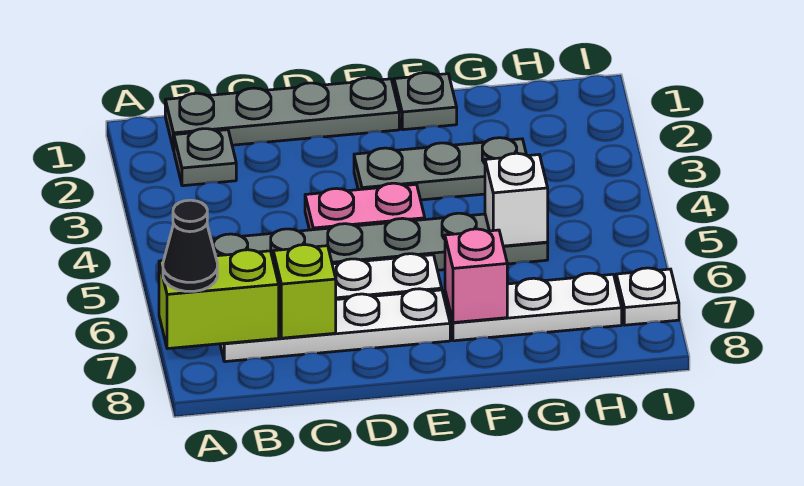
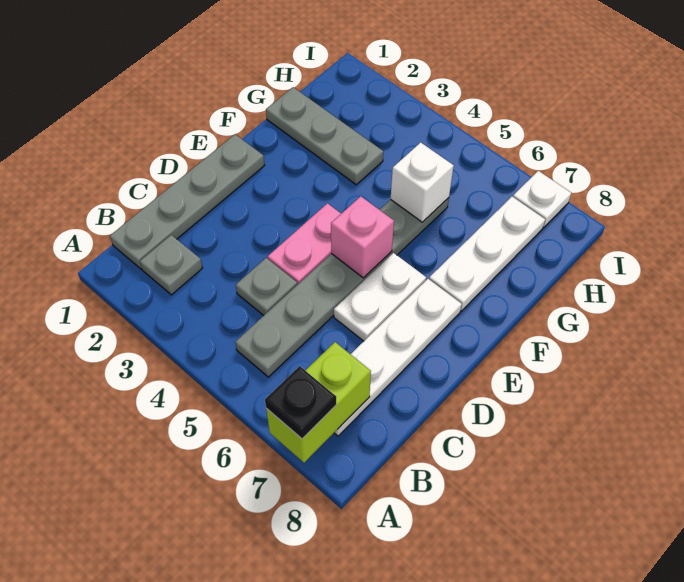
black cone A7 level 3 -> black plate A7 level 3
lime brick C7 level 2 -> none
grey plate E3:G3 level 1 -> grey plate G1:G3 level 1
grey plate F1 level 1 -> grey plate C4 level 1
pink brick F7 level 2 -> pink brick E5 level 2

